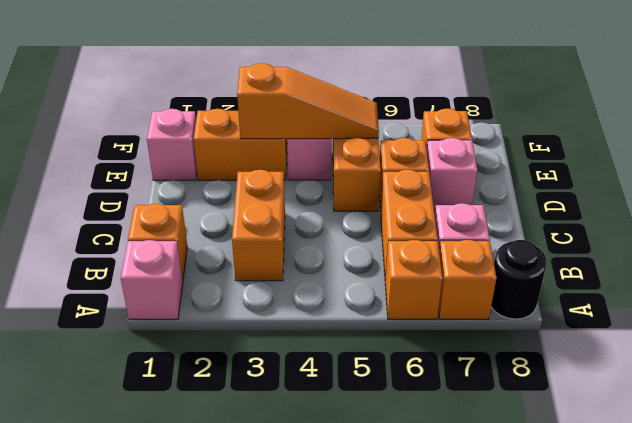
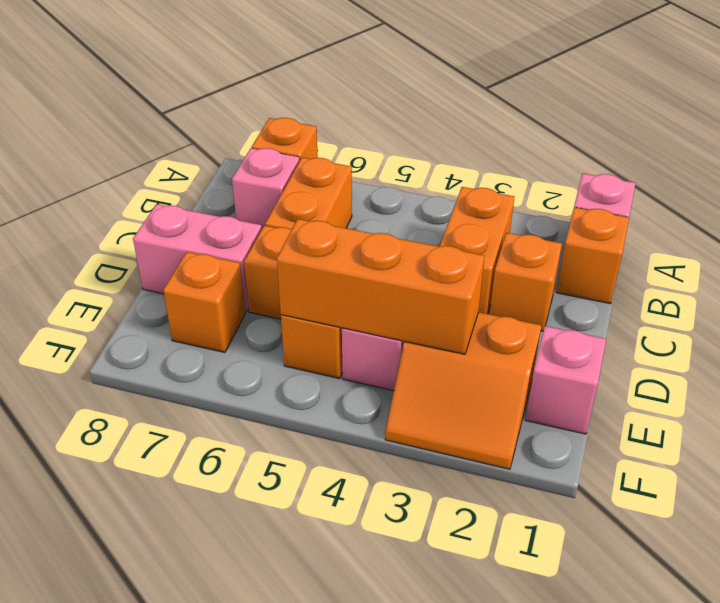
orange brick A6 level 1 -> orange brick C2 level 1
black round brick A8 level 1 -> none
pink brick D7 level 1 -> pink brick D7:D8 level 1
orange slope E3:E5 level 2 top 3 -> orange brick E3:E5 level 2

